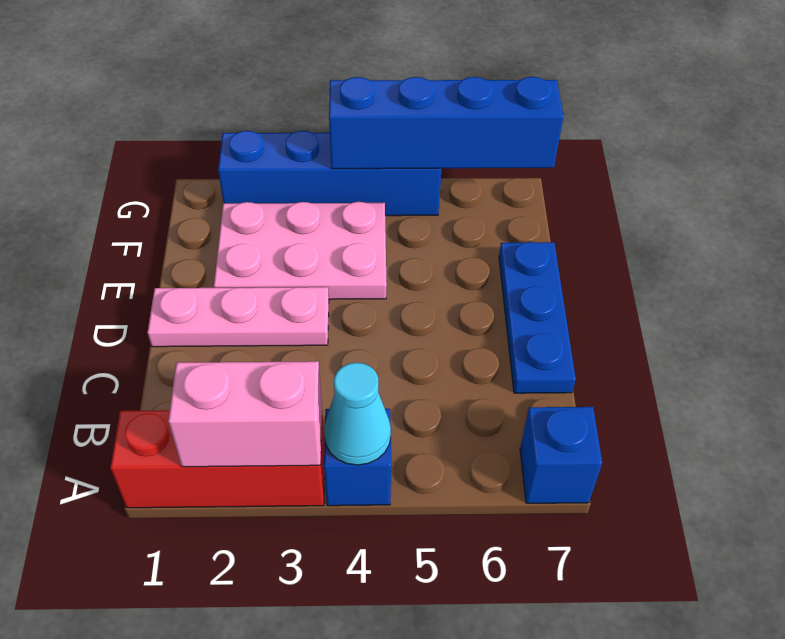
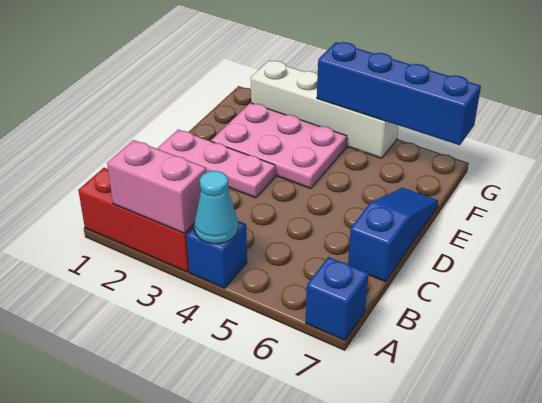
blue plate C7:E7 level 1 -> blue slope C7:E7 level 1 top C
blue brick G2:G5 level 1 -> white brick G2:G5 level 1

